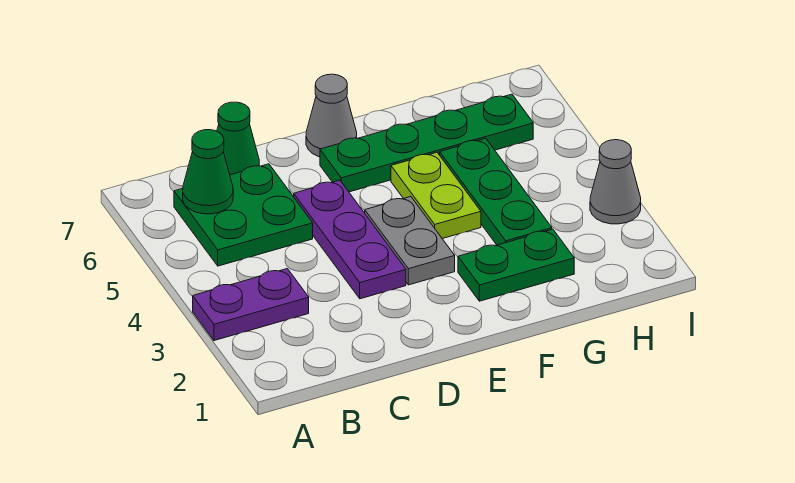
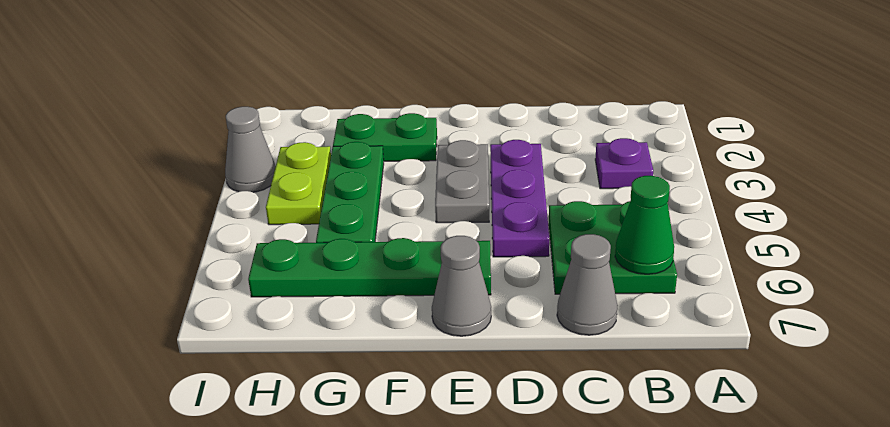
purple plate A3:B3 level 1 -> purple plate B3 level 1
green cone C7 level 1 -> grey cone C7 level 1
lime plate F4:F5 level 1 -> lime plate H3:H4 level 1

